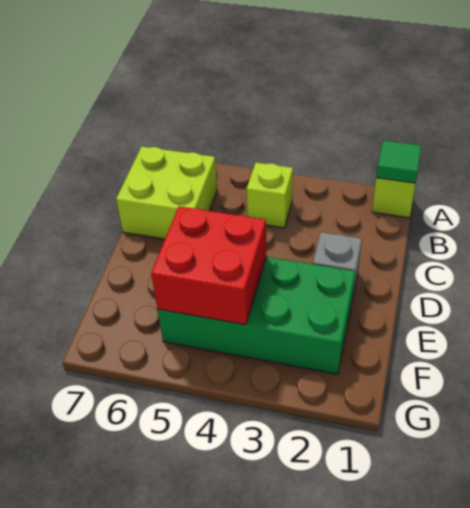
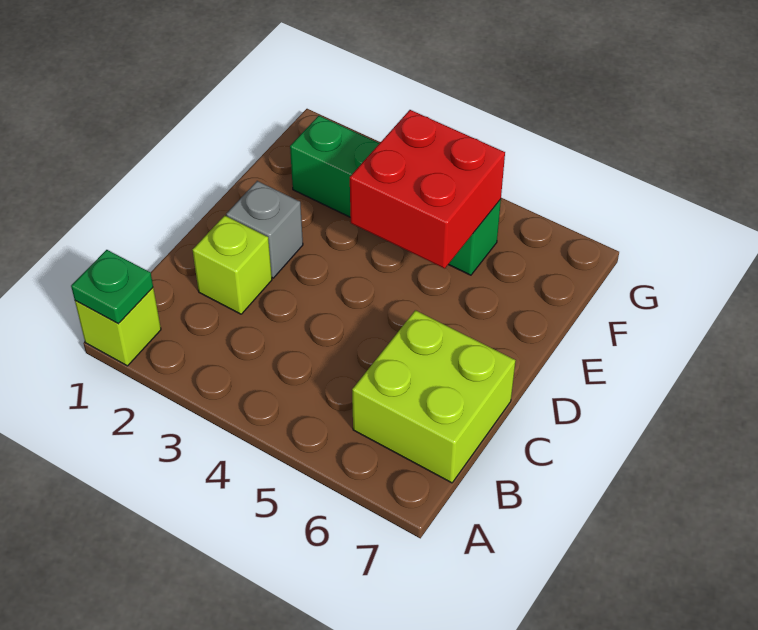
green tile A1 level 2 -> green plate A1 level 2
lime brick B4 level 1 -> lime brick C2 level 1
green brick E2:F5 level 1 -> green brick F2:F5 level 1

